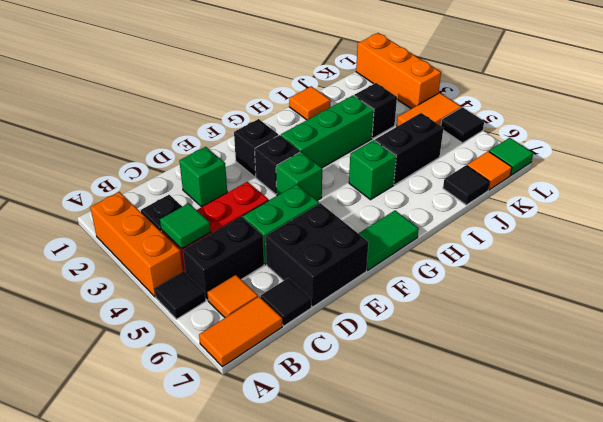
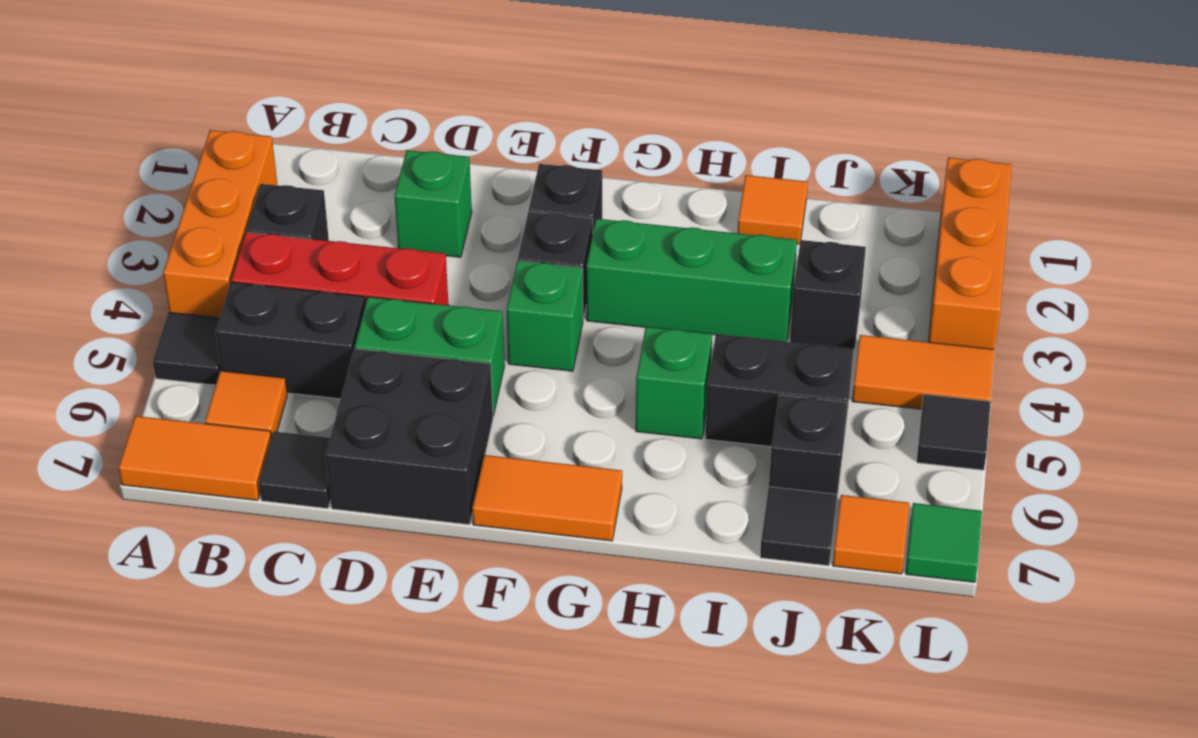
green tile B4 level 2 -> none
green tile F7:G7 level 1 -> orange tile F7:G7 level 1
none -> black brick J6 level 1

